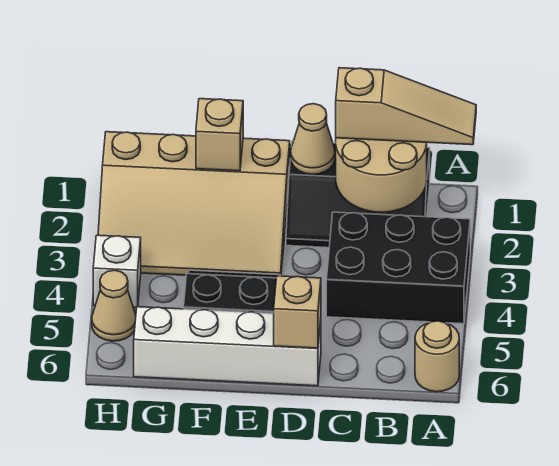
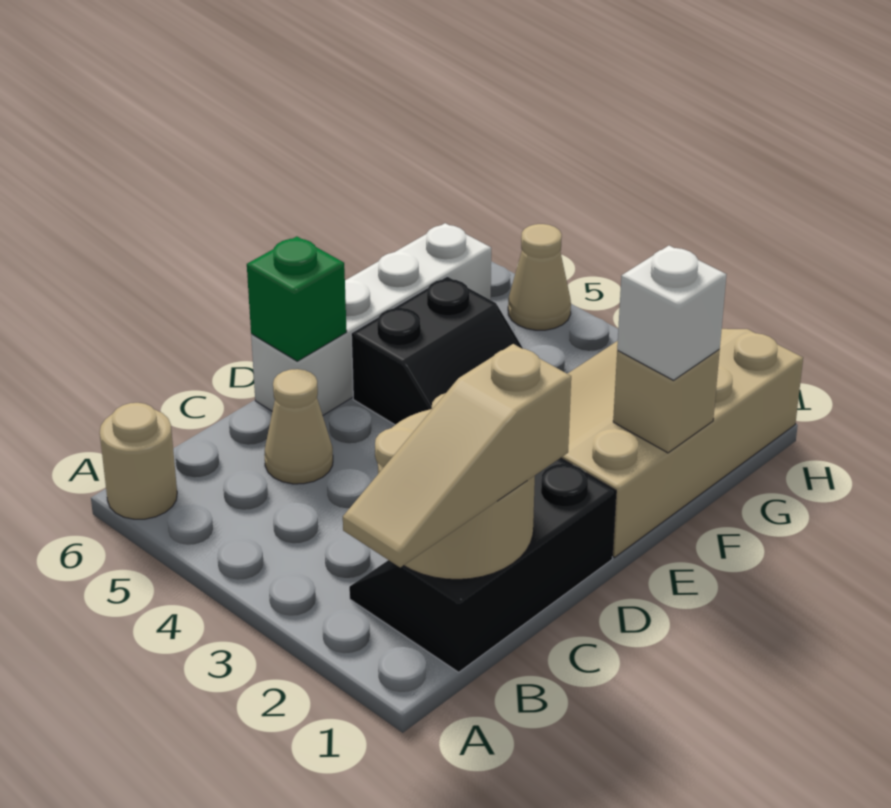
black brick A3:C4 level 1 -> none
tan cone D1 level 2 -> tan cone C5 level 1
tan brick D6 level 2 -> green brick D6 level 2
white brick H4 level 1 -> white brick F1 level 3

